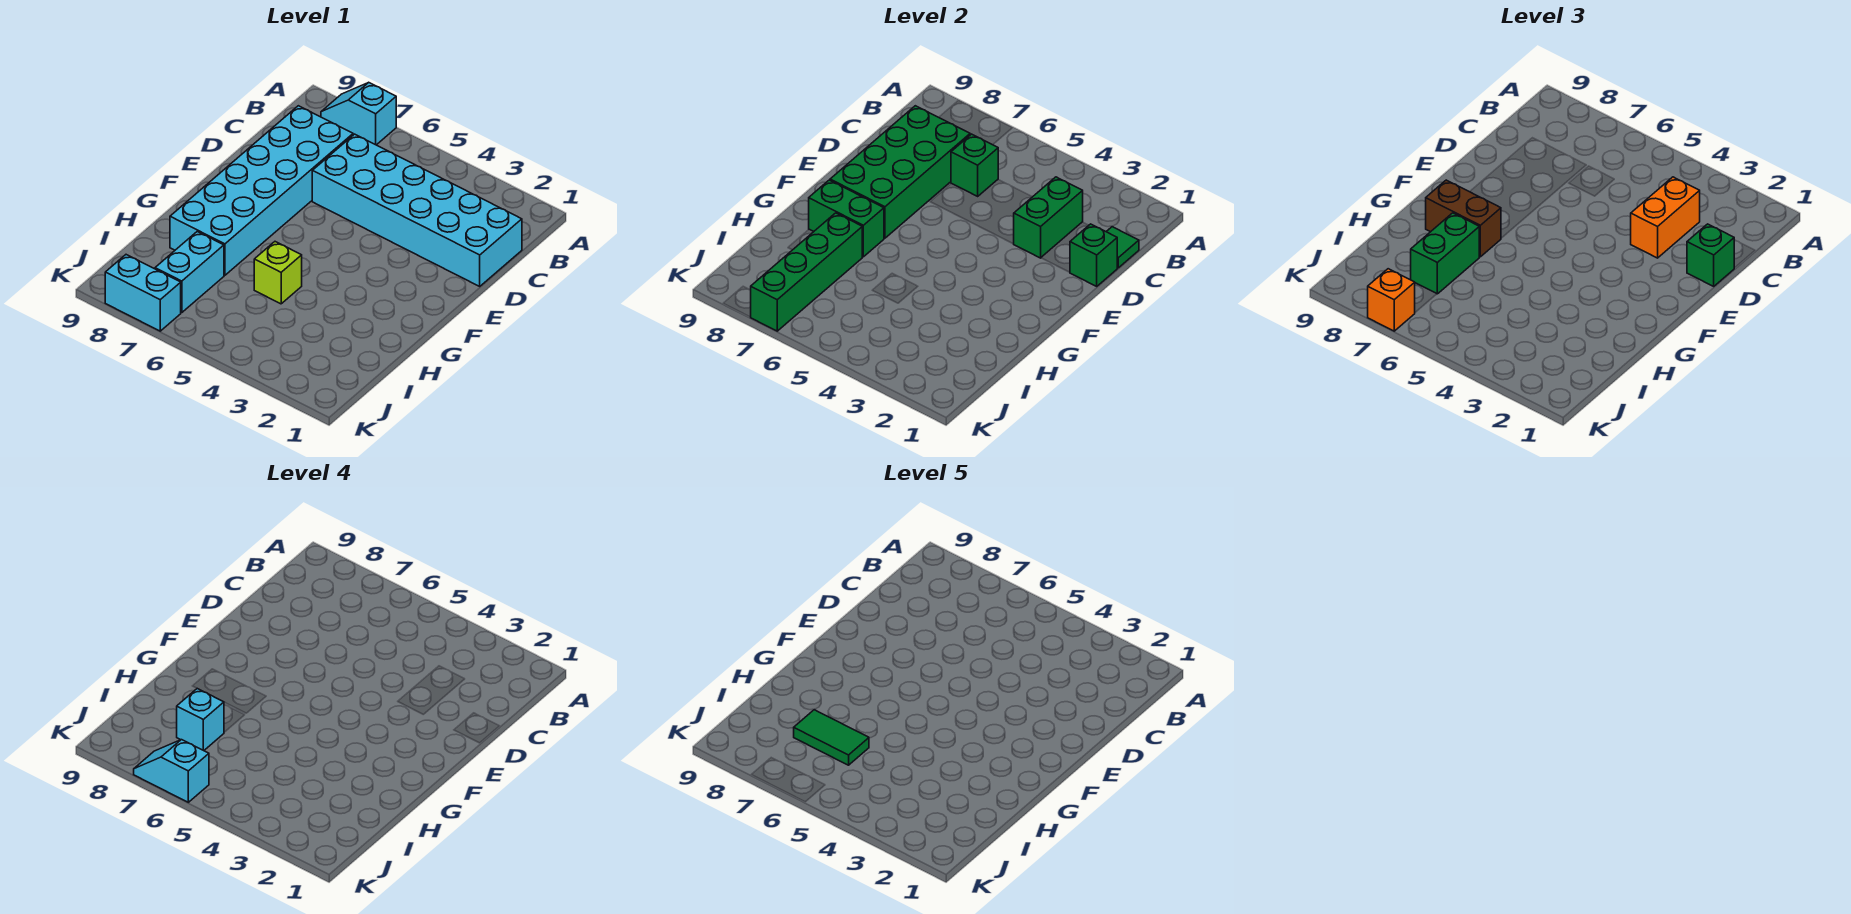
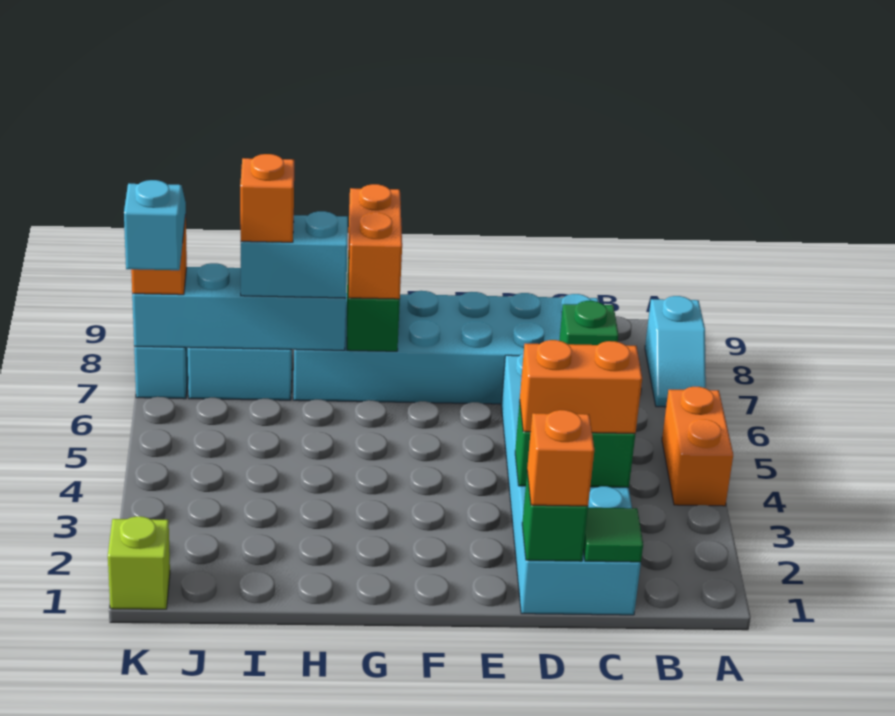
none -> orange brick A4:A5 level 1
cyan slope A7:A8 level 1 top 7 -> cyan slope A7:A8 level 1 top 8
green brick C7:F8 level 2 -> none
green brick D1 level 3 -> orange brick D1 level 3
brown brick G7:G8 level 3 -> orange brick G7:G8 level 3
lime brick H5 level 1 -> lime brick K1 level 1
green brick H7:K7 level 2 -> cyan brick H7:K7 level 2
green brick H7:I7 level 3 -> cyan brick H7:I7 level 3
green tile I6:I7 level 5 -> none
cyan brick I7 level 4 -> orange brick I7 level 4

